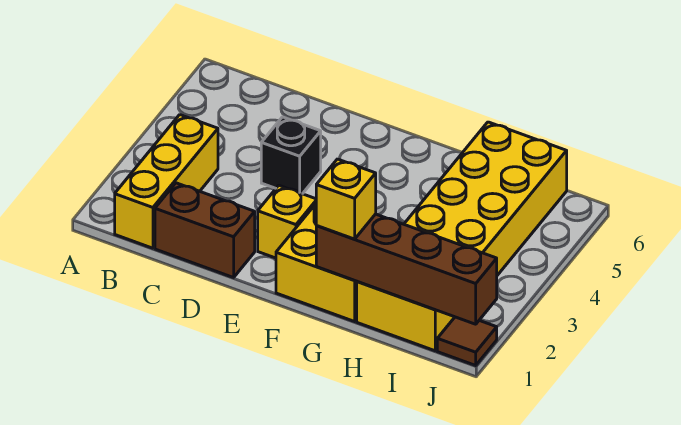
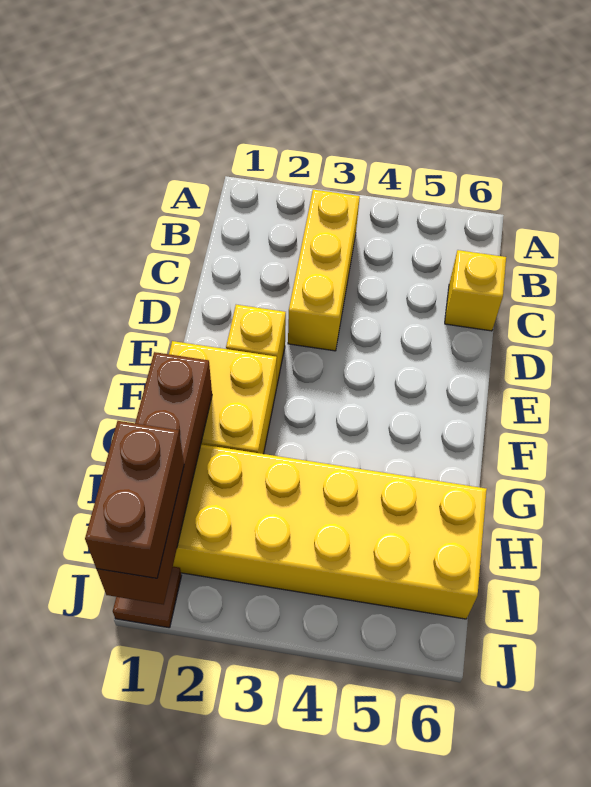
yellow brick B1:B3 level 1 -> yellow brick B3:D3 level 1
brown brick C1:D1 level 1 -> brown brick I1:J1 level 3
black brick D4 level 1 -> none
yellow brick G1 level 3 -> yellow brick C6 level 1

